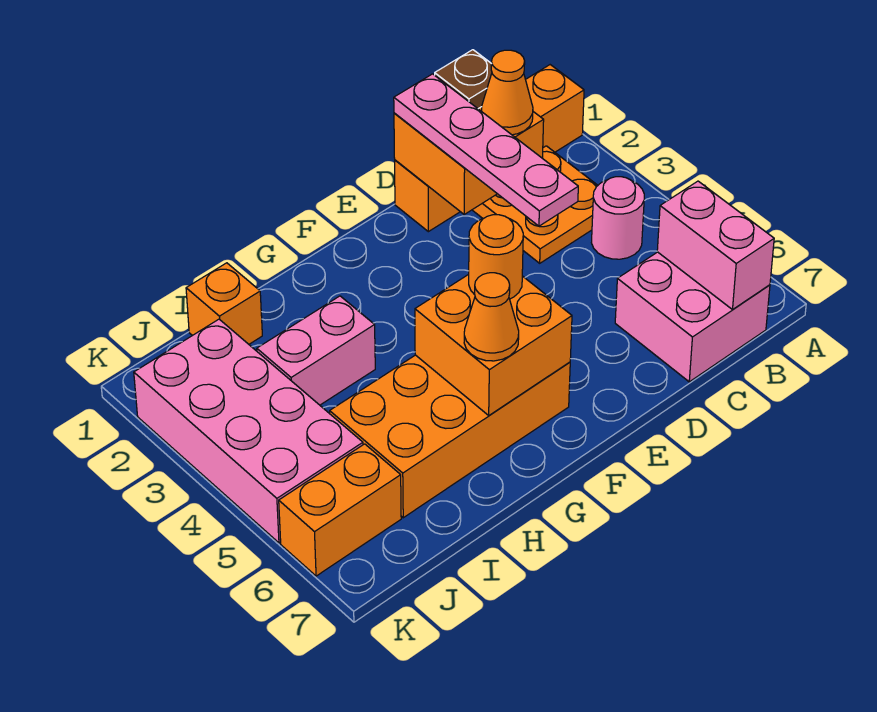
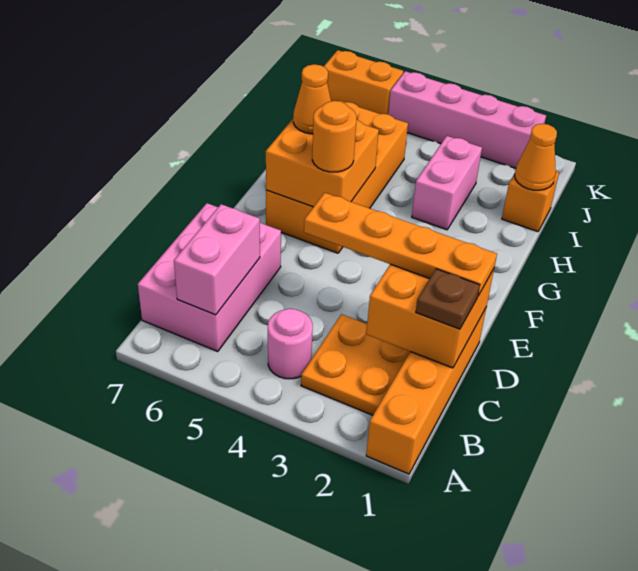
pink brick B6:C7 level 1 -> pink brick B6:D7 level 1
pink brick B6:B7 level 2 -> pink brick B6:C6 level 2
orange cone C2 level 3 -> orange cone I1 level 2
pink plate D1:D4 level 3 -> orange plate D1:D4 level 3
pink brick J2:K5 level 1 -> pink brick K2:K5 level 1
orange brick J6:K6 level 1 -> orange brick K6:K7 level 1

